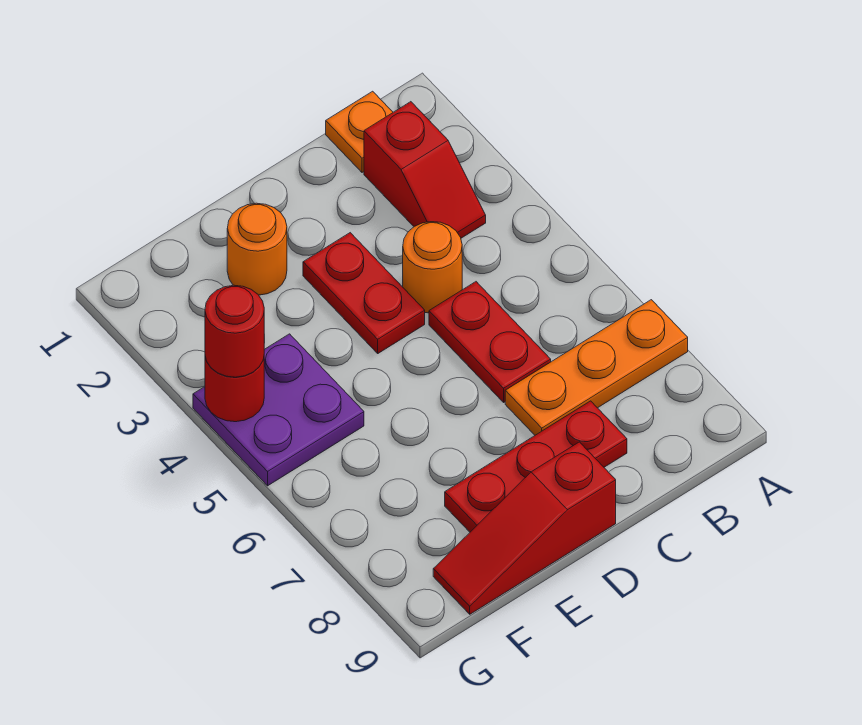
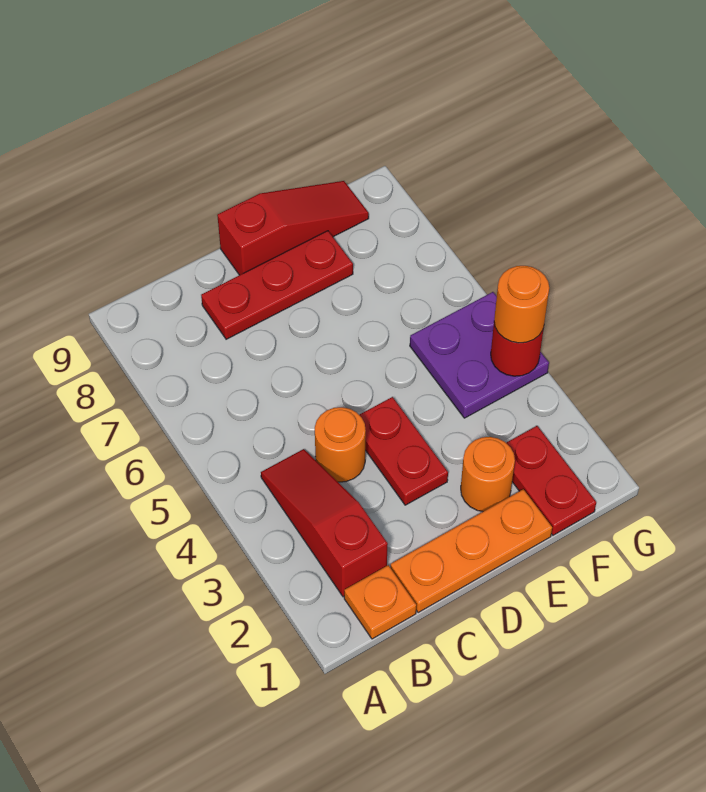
orange plate A7:C7 level 1 -> orange plate C1:E1 level 1
red slope B2:B3 level 1 top 2 -> red slope B2:B4 level 1 top 2
red plate C5:C6 level 1 -> red plate F1:F2 level 1
red round brick G4 level 3 -> orange round brick G4 level 3

